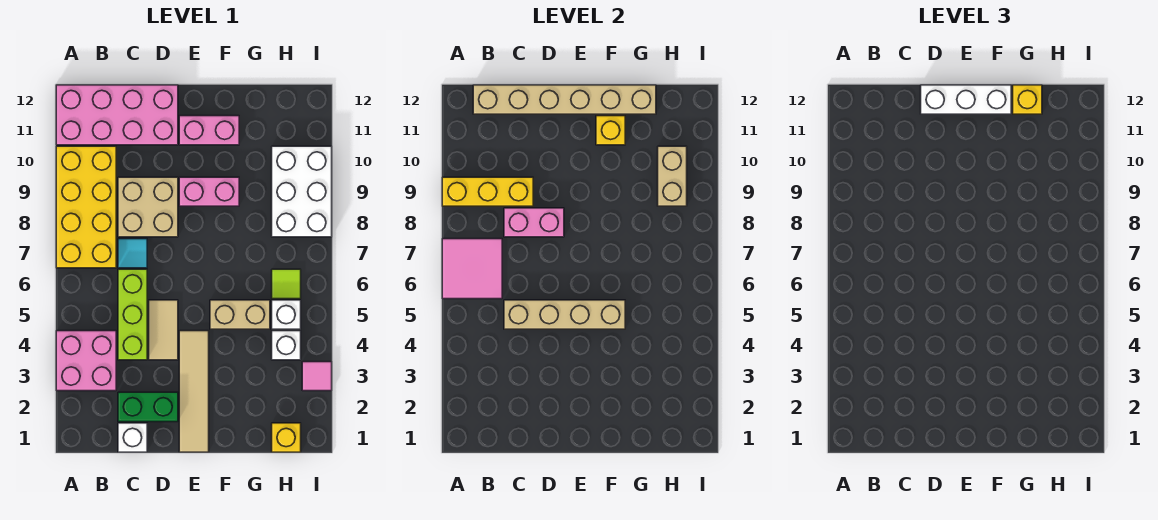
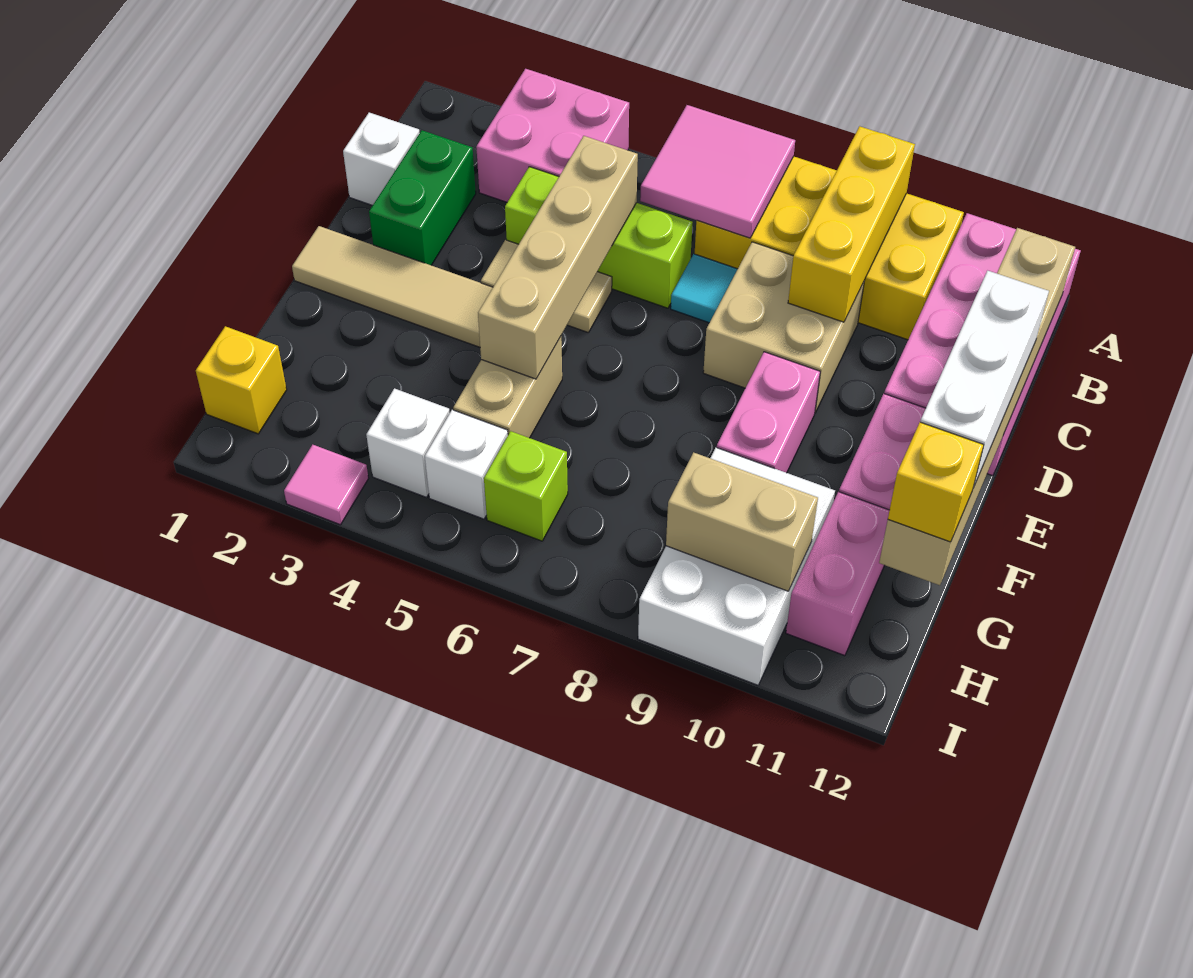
pink brick C8:D8 level 2 -> pink brick G11:H11 level 1
yellow brick F11 level 2 -> none
lime tile H6 level 1 -> lime brick H6 level 1
white brick H8:I10 level 1 -> white brick G9:I10 level 1

